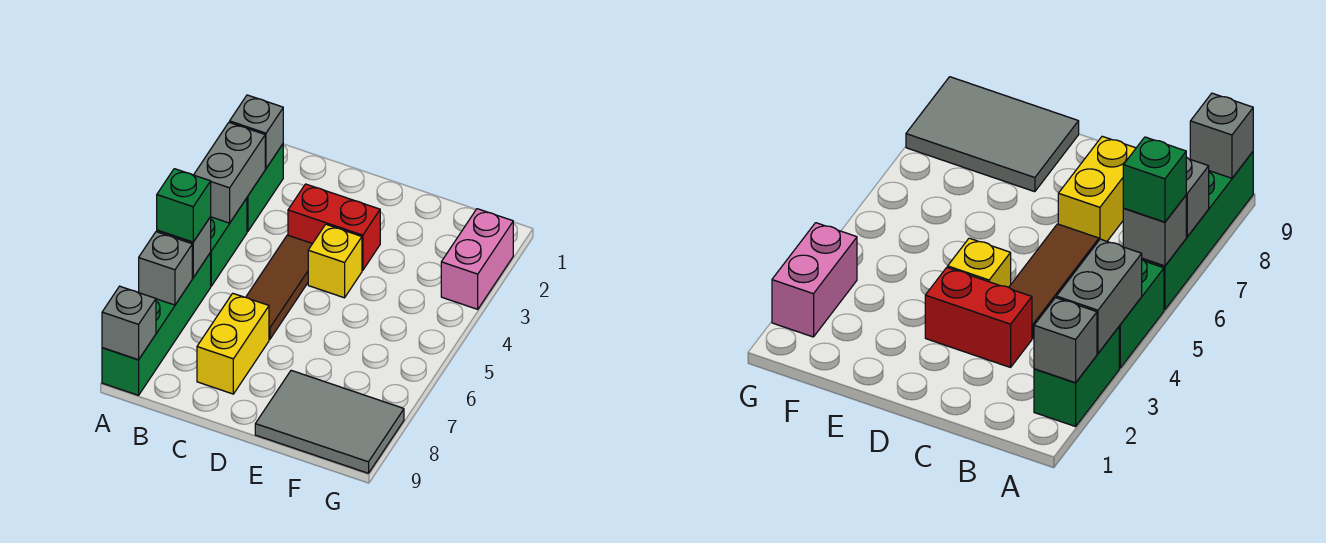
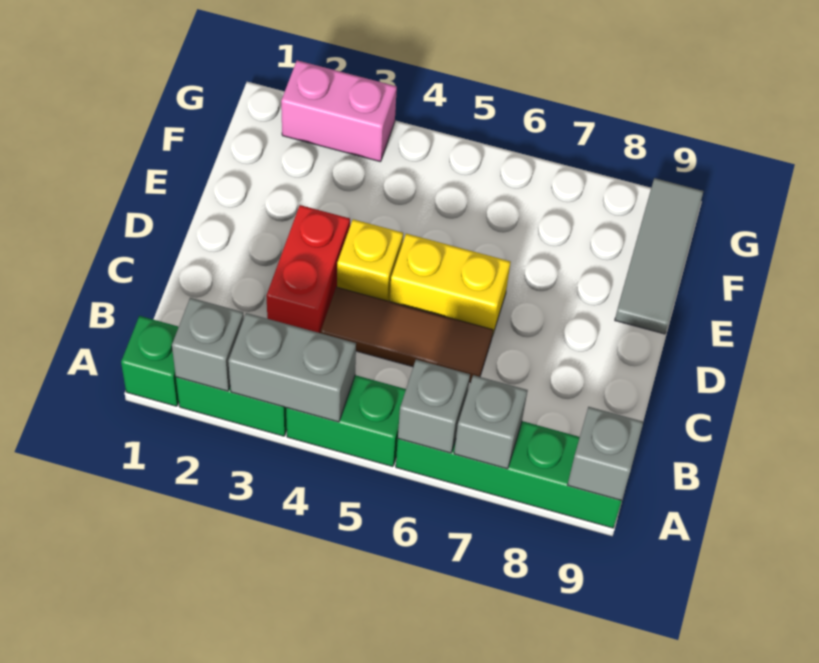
green brick A6 level 3 -> green brick A1 level 1
yellow brick C7:C8 level 1 -> yellow brick D5:D6 level 1
grey tile E8:G9 level 1 -> grey tile E9:G9 level 1

